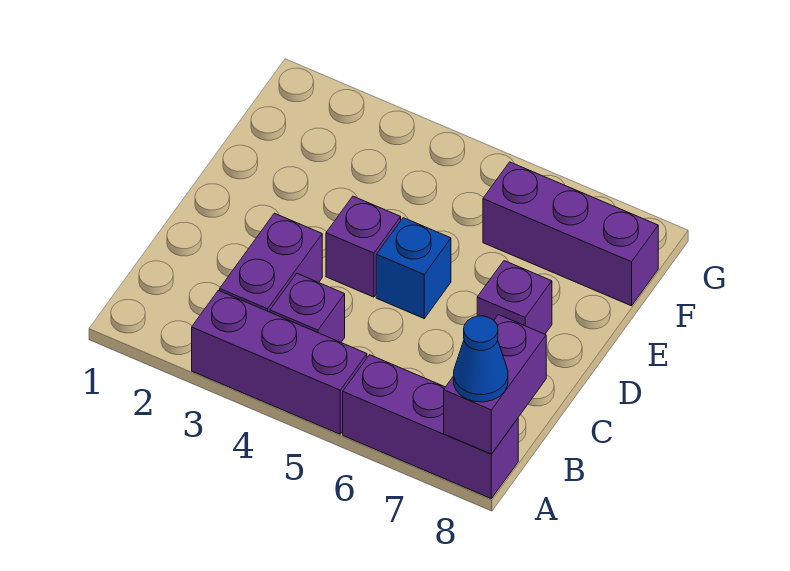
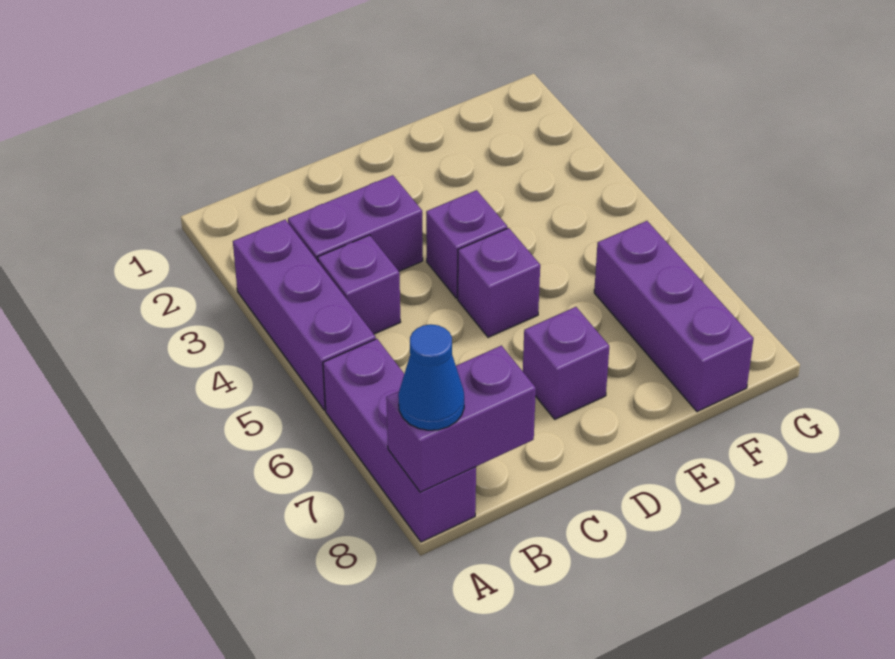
blue brick D5 level 1 -> purple brick D5 level 1

